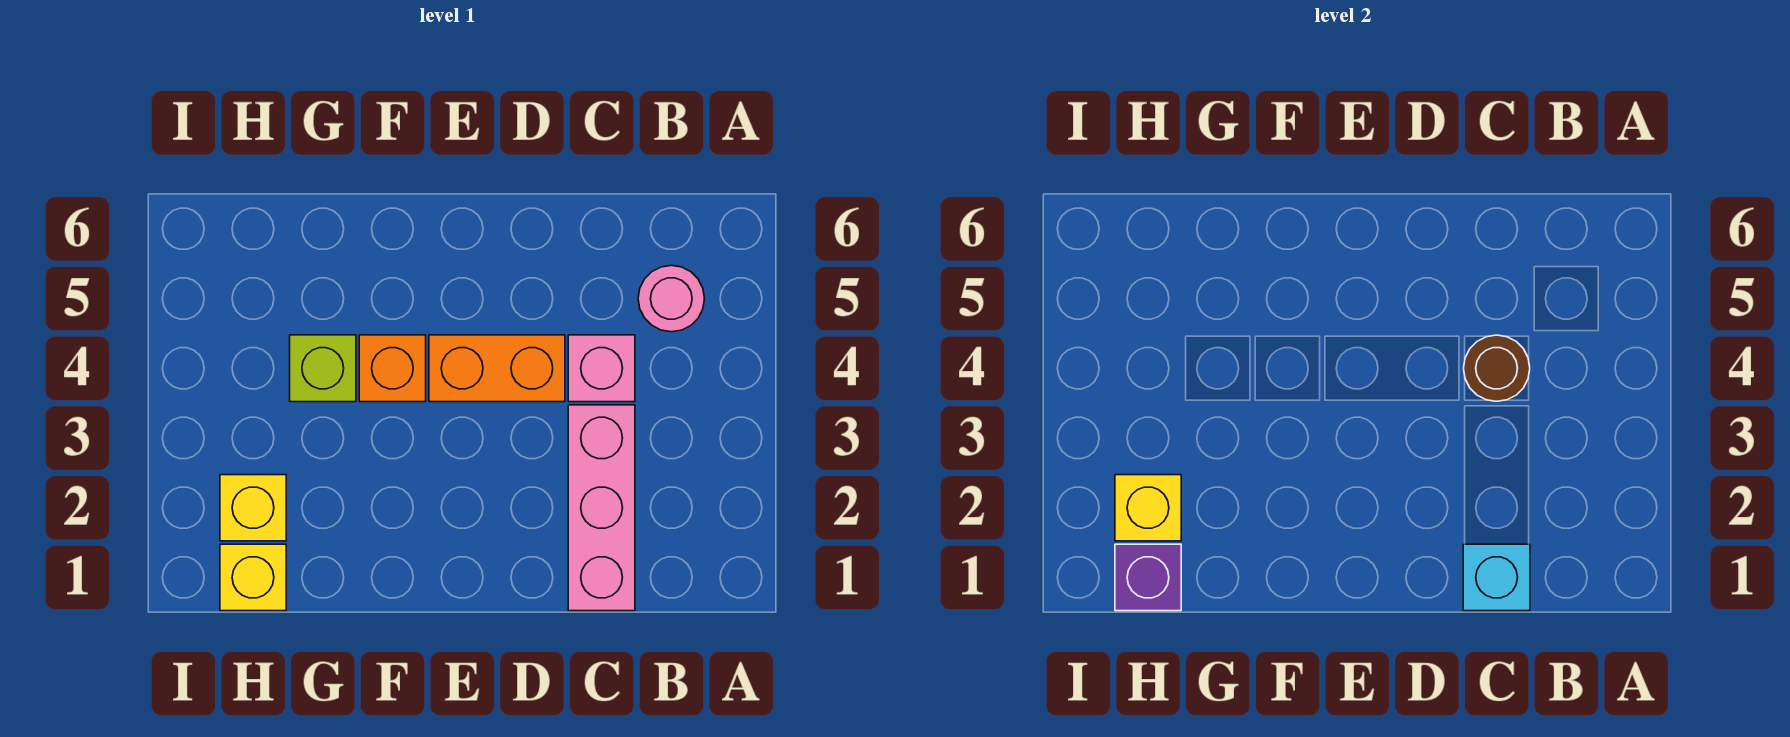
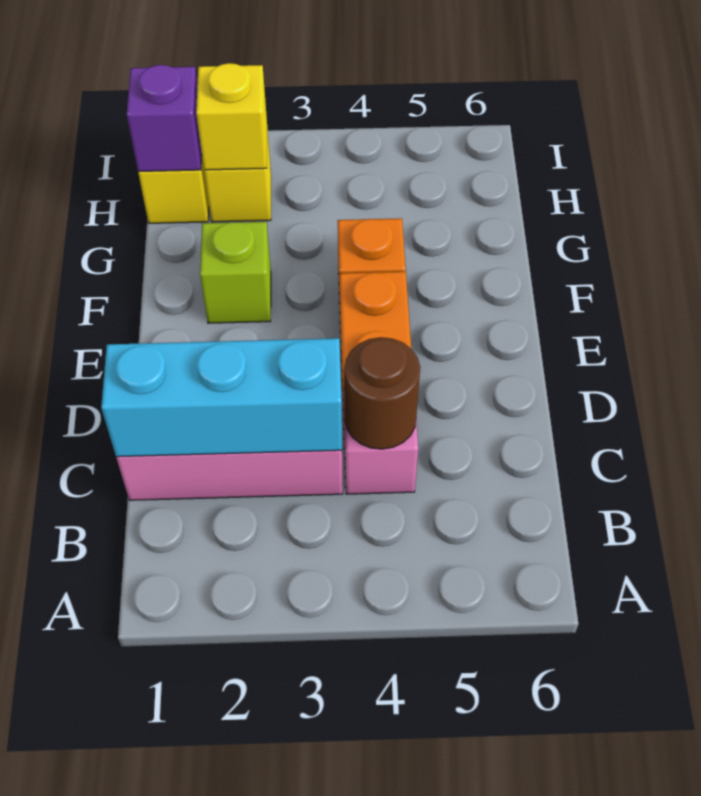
pink round brick B5 level 1 -> none
cyan brick C1 level 2 -> cyan brick C1:C3 level 2
lime brick G4 level 1 -> lime brick F2 level 1

